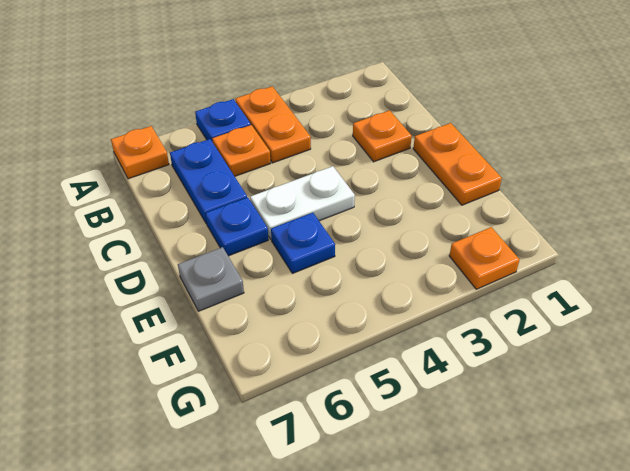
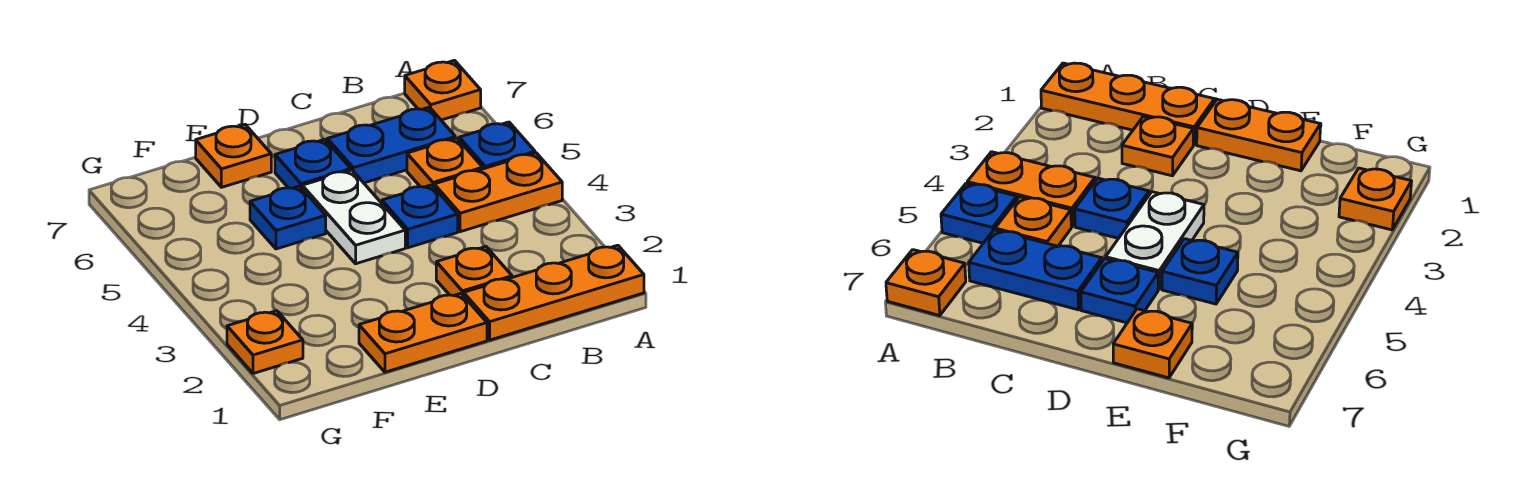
none -> orange plate A1:C1 level 1
none -> blue plate C4 level 1
grey plate E7 level 1 -> orange plate E7 level 1

